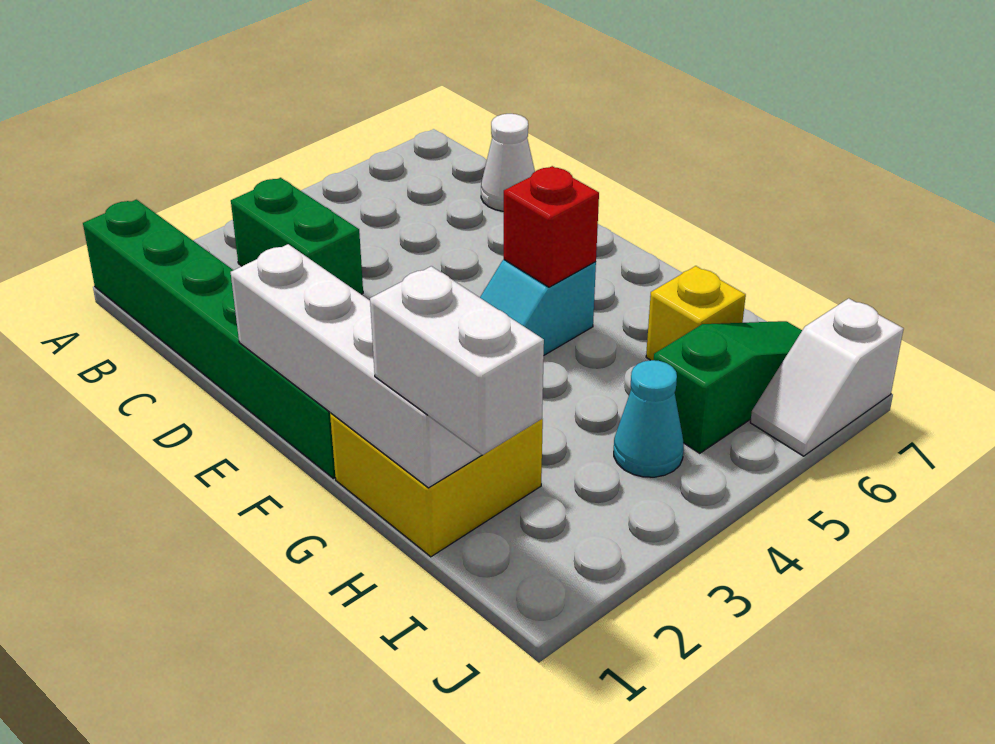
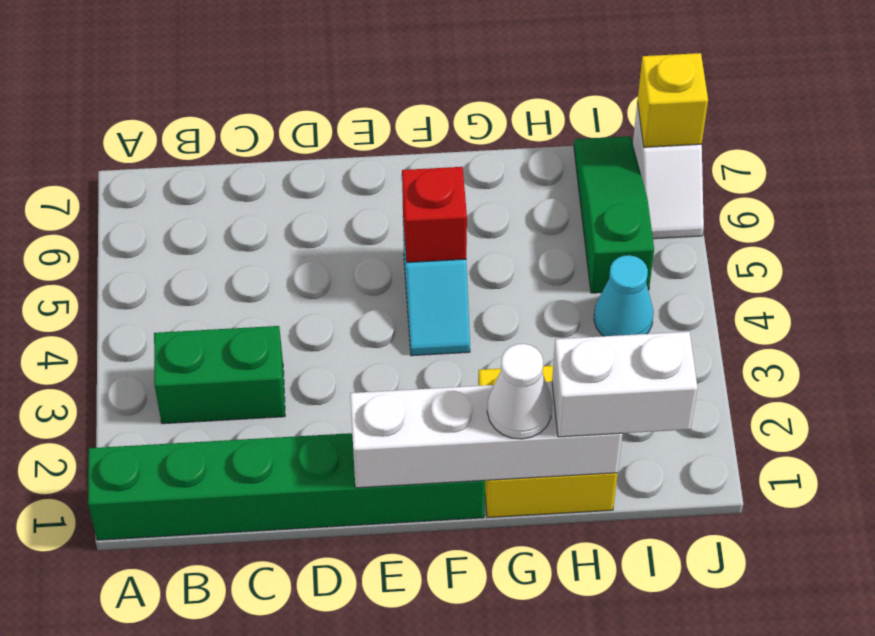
white cone C7 level 1 -> white cone G1 level 3
yellow brick H6 level 1 -> yellow brick J7 level 2

